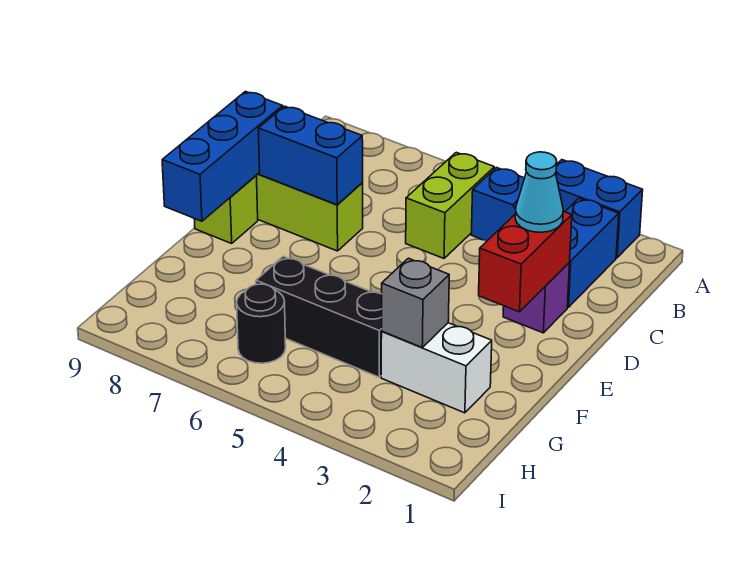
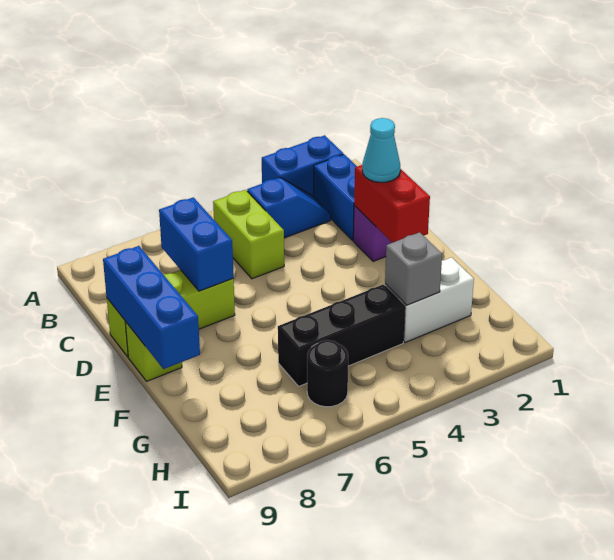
blue brick D7:D8 level 2 -> blue brick C7:D7 level 2

